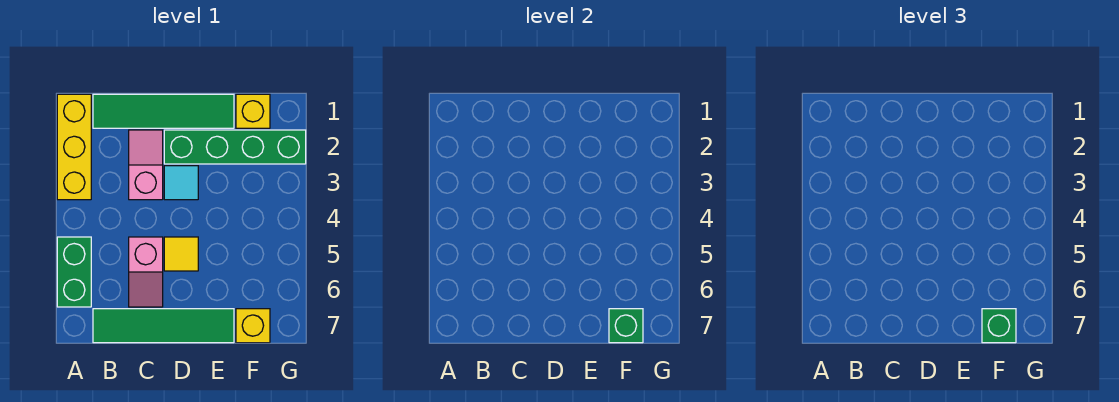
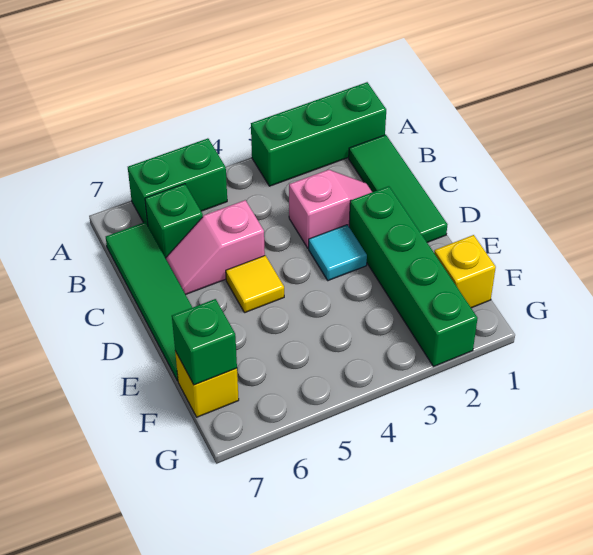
yellow brick A1:A3 level 1 -> green brick A1:A3 level 1
green tile B1:E1 level 1 -> green tile B1:D1 level 1
green brick F7 level 3 -> green brick B6 level 1

